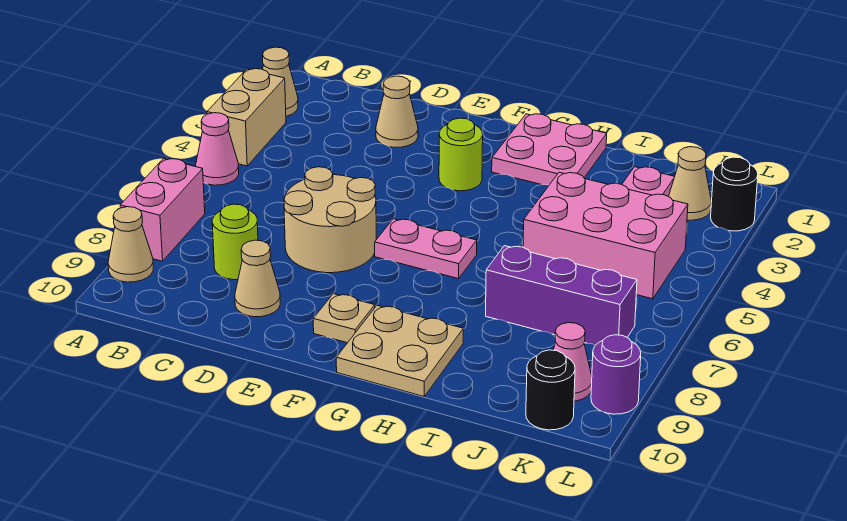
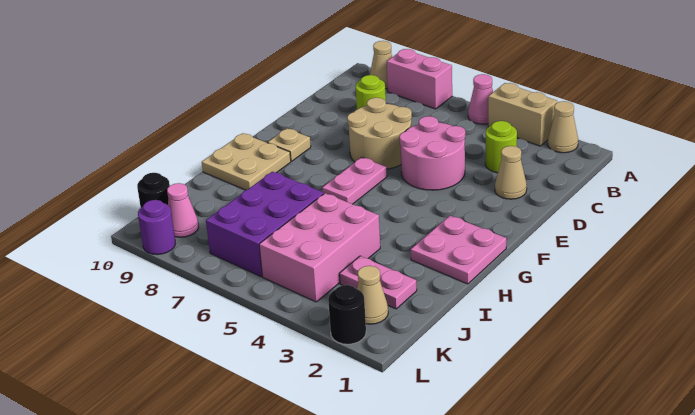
none -> pink round brick D4:E5 level 1
tan cone D9 level 1 -> none
lime round brick F3 level 1 -> lime round brick C3 level 1
purple brick I7:K7 level 1 -> purple brick I6:K7 level 1

